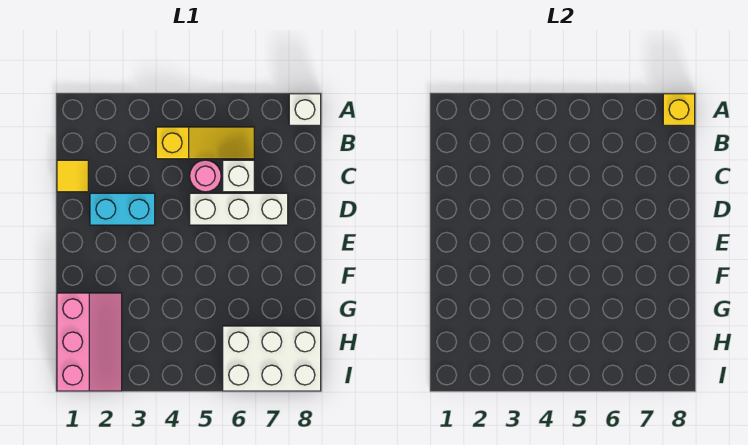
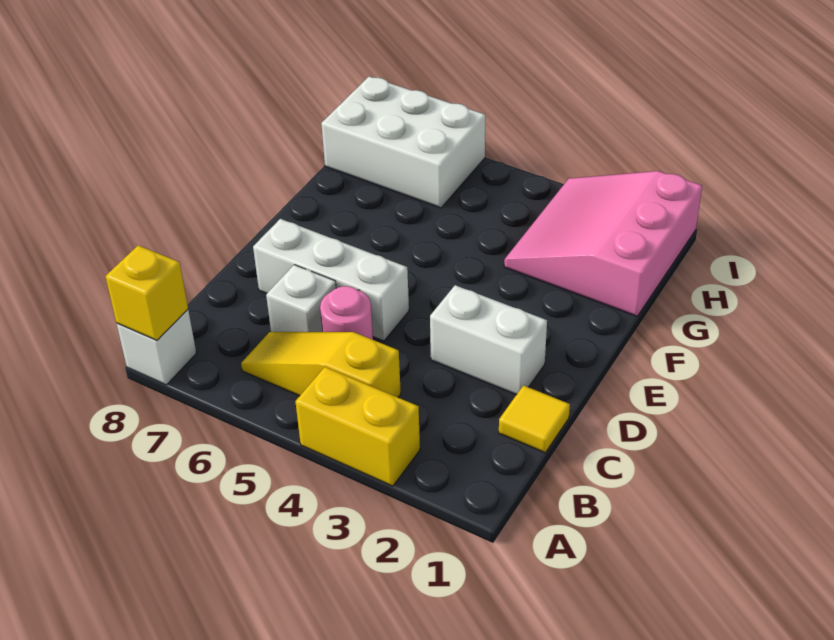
none -> yellow brick A3:A4 level 1
cyan brick D2:D3 level 1 -> white brick D2:D3 level 1
pink slope G1:I2 level 1 top 1 -> pink slope G1:I3 level 1 top 1

